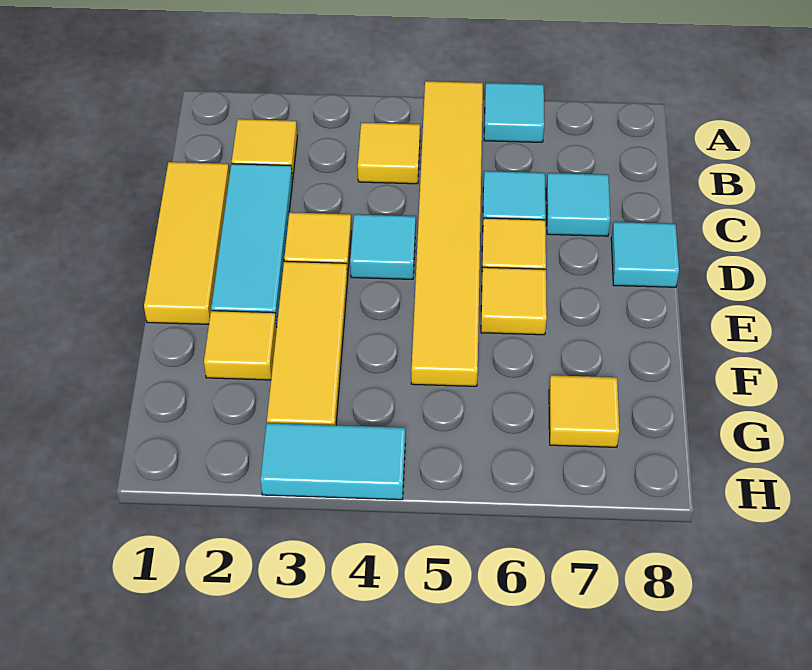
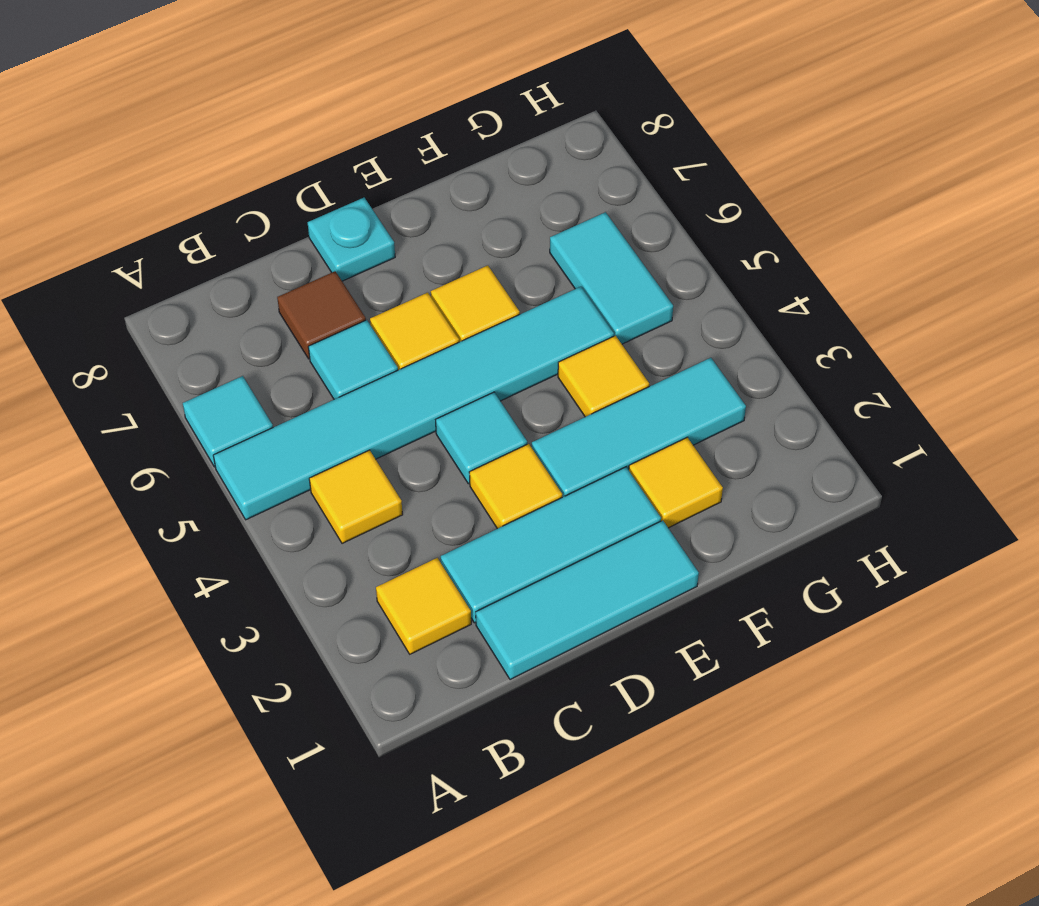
yellow tile A5:F5 level 1 -> cyan tile A5:F5 level 1
yellow tile C1:E1 level 1 -> cyan tile C1:E1 level 1
cyan tile C7 level 1 -> brown tile C7 level 1
cyan tile D8 level 1 -> cyan plate D8 level 1
yellow tile E3:G3 level 1 -> cyan tile E3:G3 level 1
yellow tile G7 level 1 -> yellow tile F4 level 1
cyan tile H3:H4 level 1 -> cyan tile G5:G6 level 1

